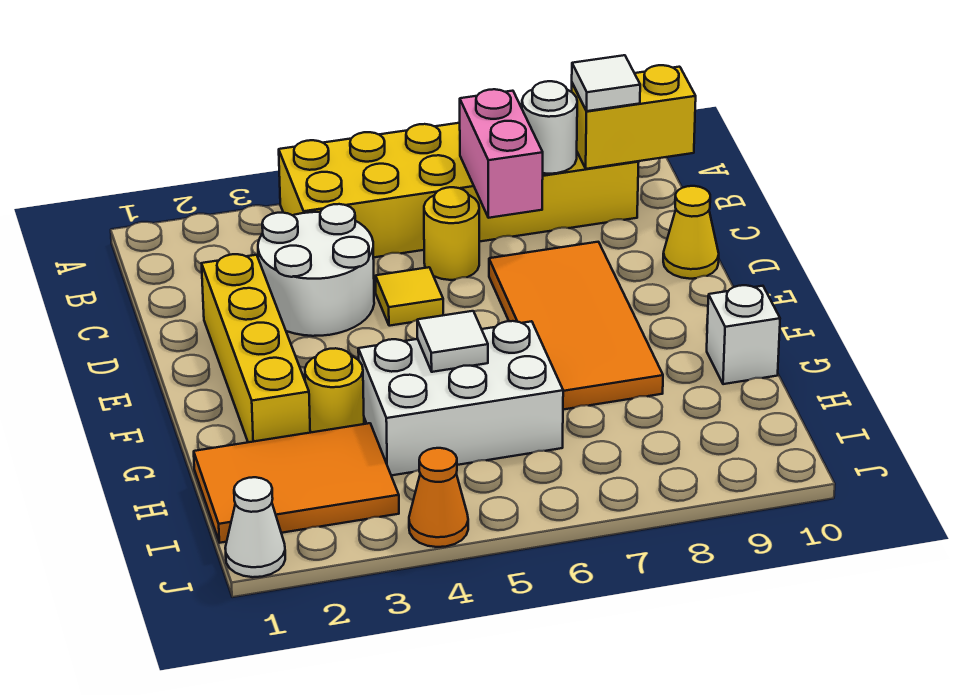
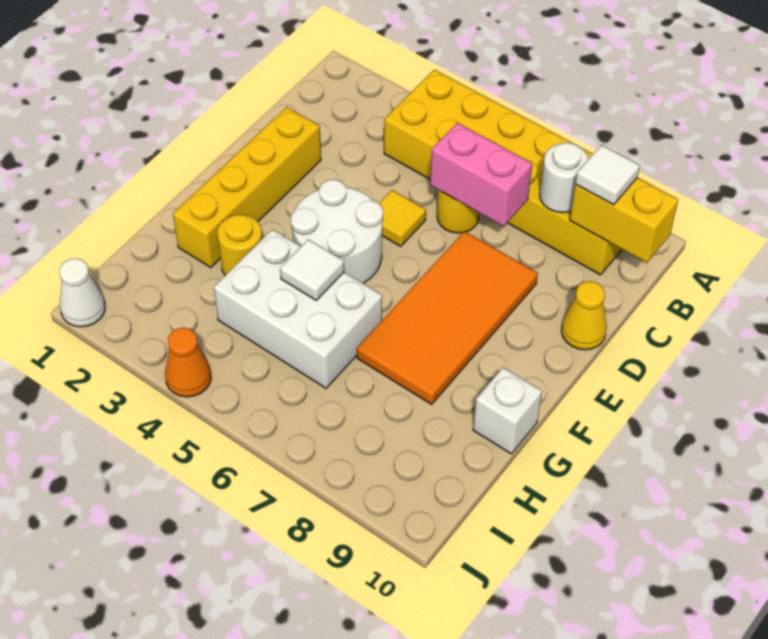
pink brick B7:C7 level 2 -> pink brick C6:C7 level 2
white round brick C3:D4 level 1 -> white round brick E4:F5 level 1
orange tile H1:I3 level 1 -> none

